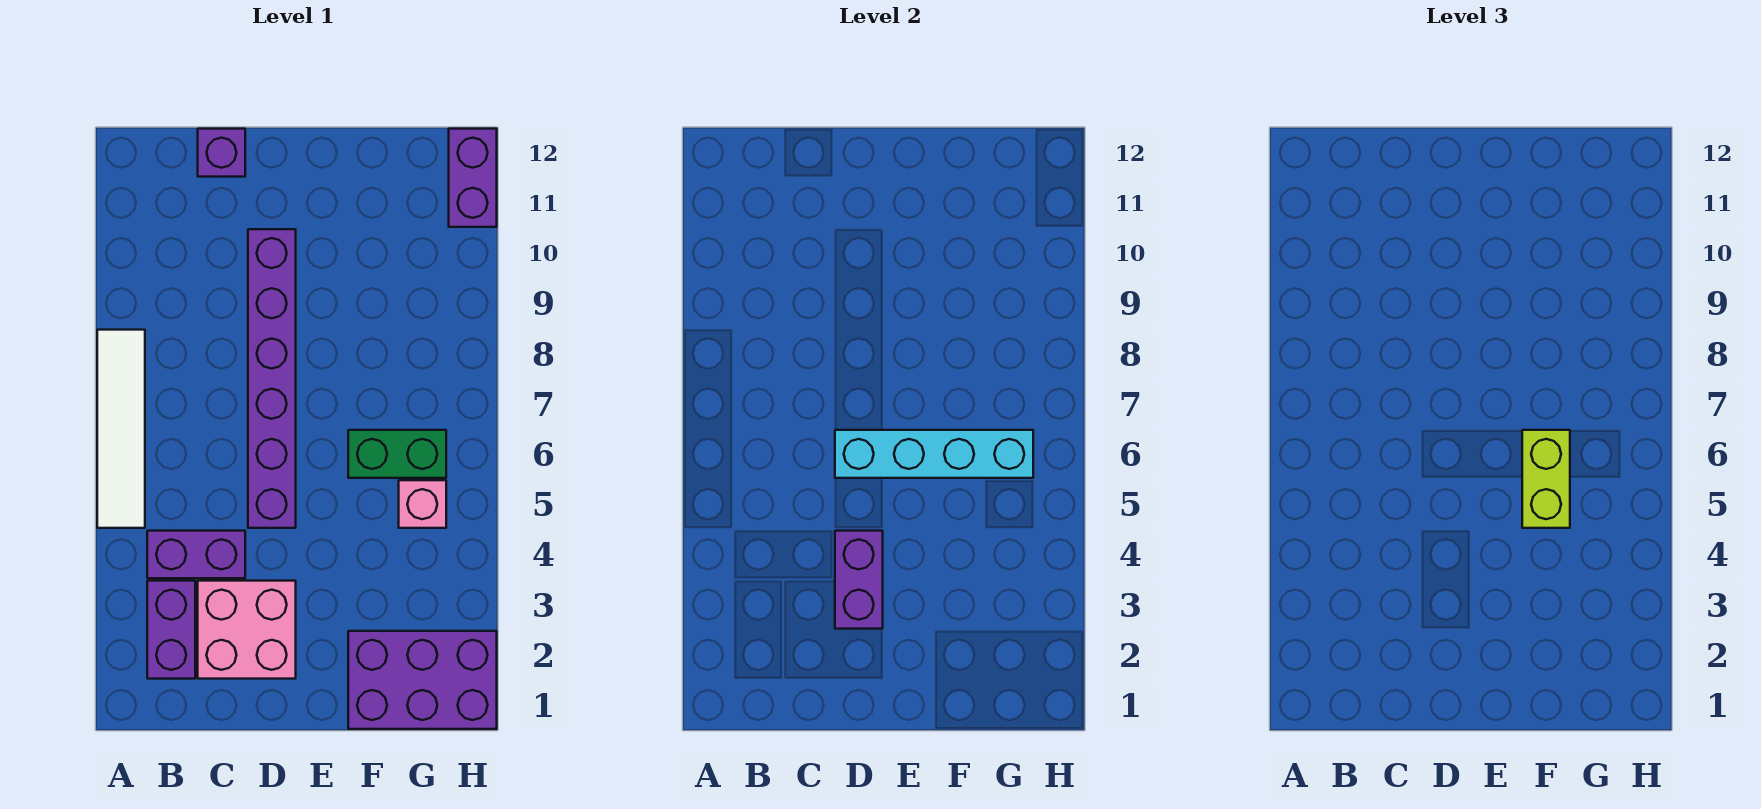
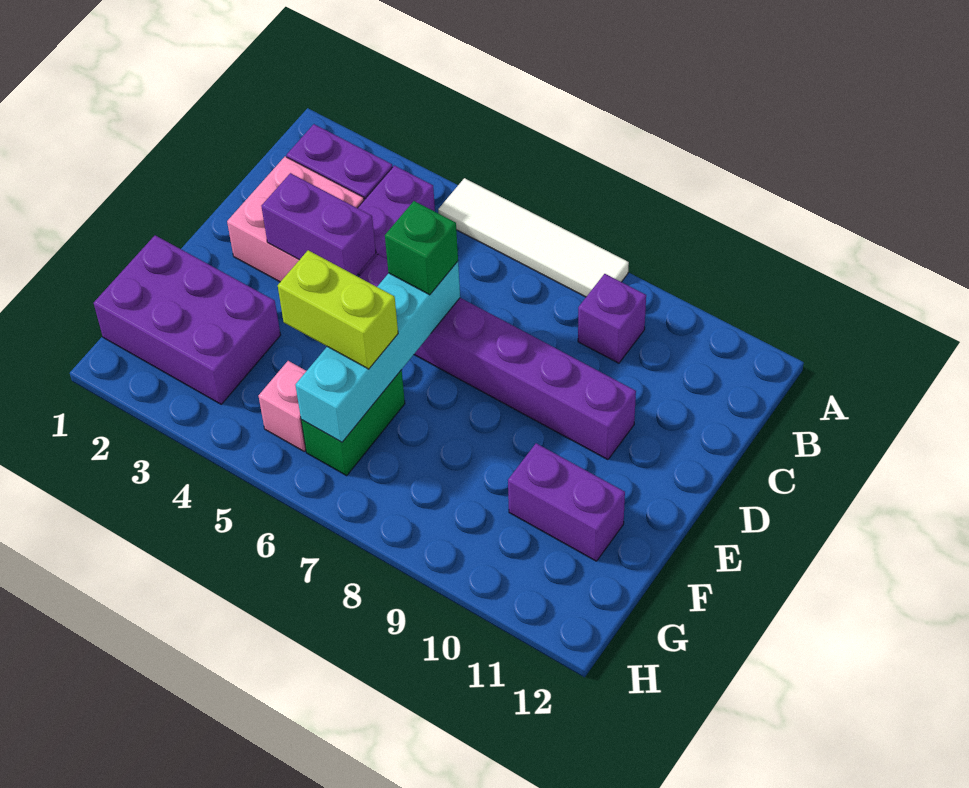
purple brick C12 level 1 -> purple brick B9 level 1
none -> green brick D6 level 3
purple brick F1:H2 level 1 -> purple brick F1:G3 level 1
purple brick H11:H12 level 1 -> purple brick F10:F11 level 1

